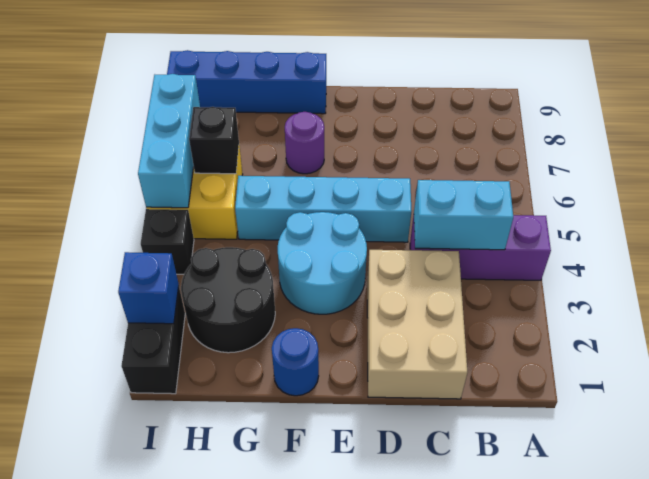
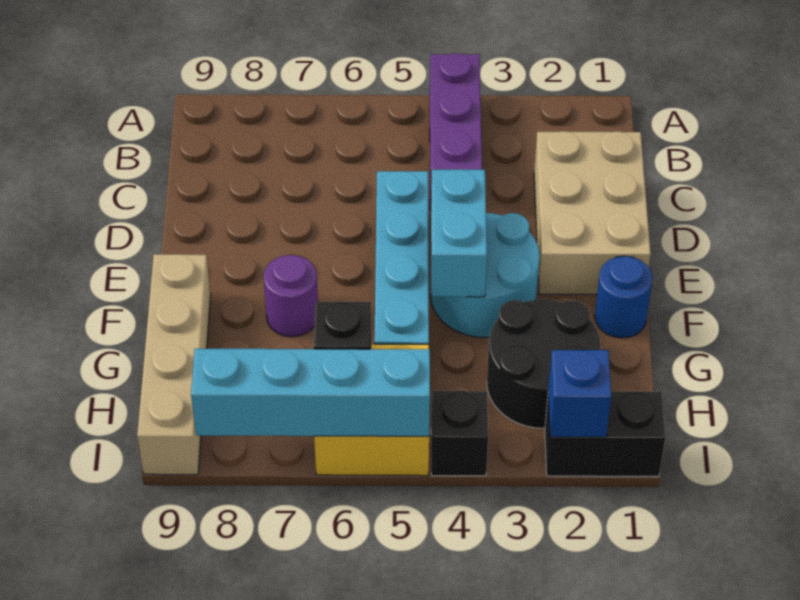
cyan brick B4:C4 level 2 -> cyan brick E4:F4 level 2
tan brick C1:D3 level 1 -> tan brick C1:E2 level 1
blue brick F9:I9 level 1 -> tan brick F9:I9 level 1
cyan brick I5:I7 level 2 -> cyan brick I5:I8 level 2

